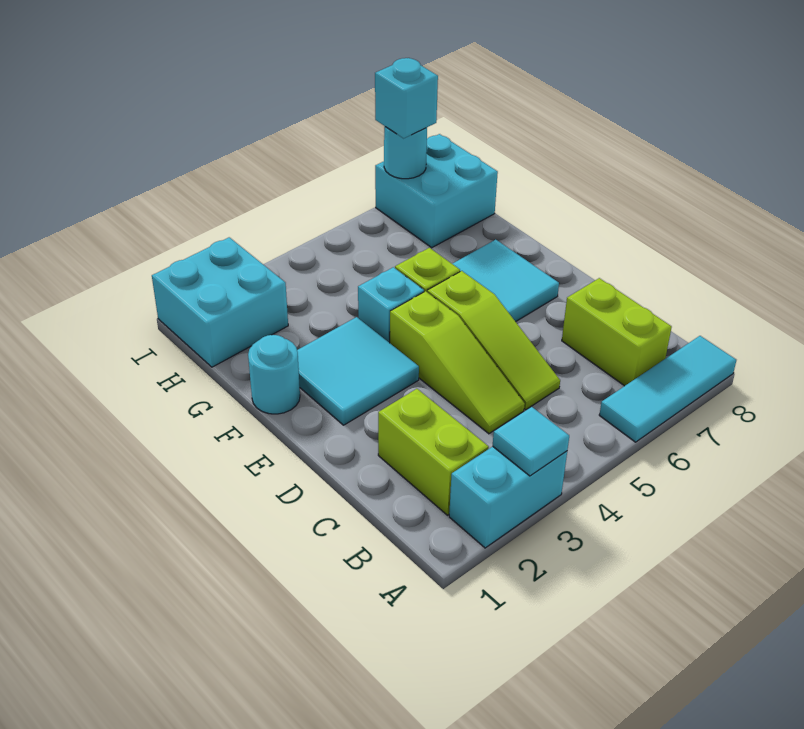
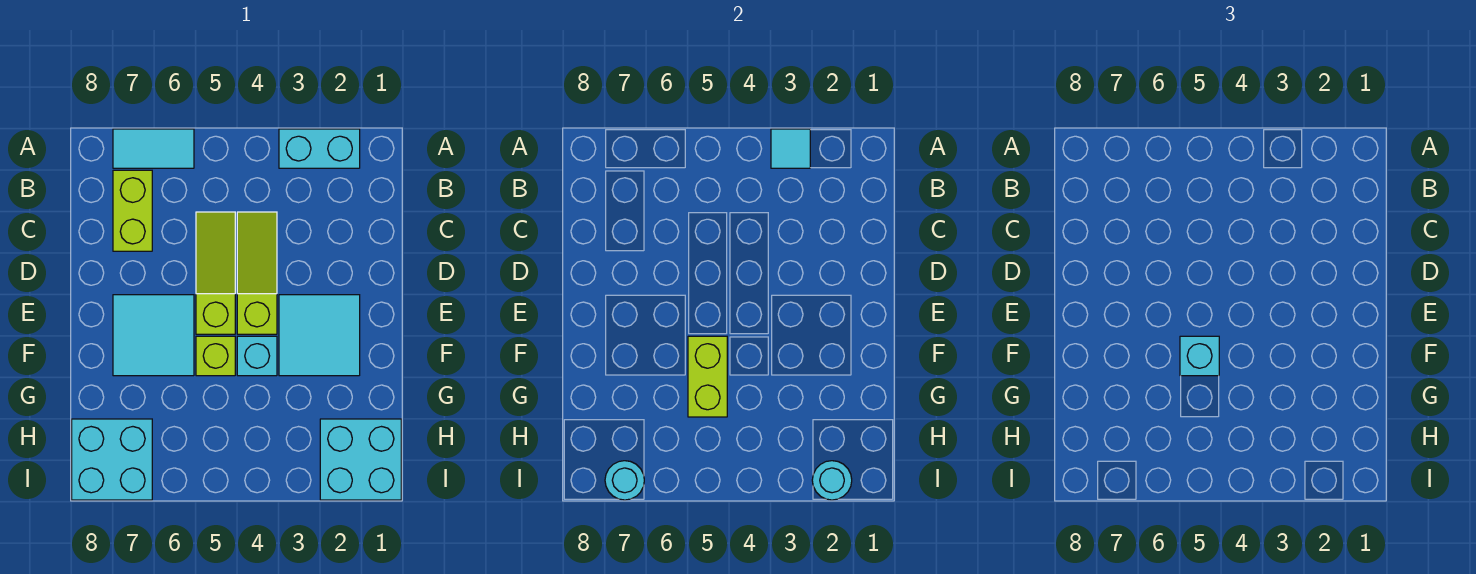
cyan tile A6:A8 level 1 -> cyan tile A6:A7 level 1
lime brick B2:C2 level 1 -> lime brick F5:G5 level 2
cyan round brick F1 level 1 -> cyan round brick I2 level 2
cyan brick I7 level 3 -> cyan brick F5 level 3

